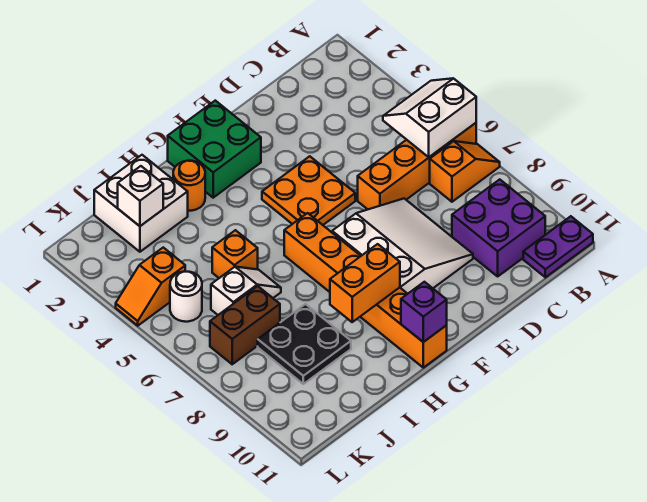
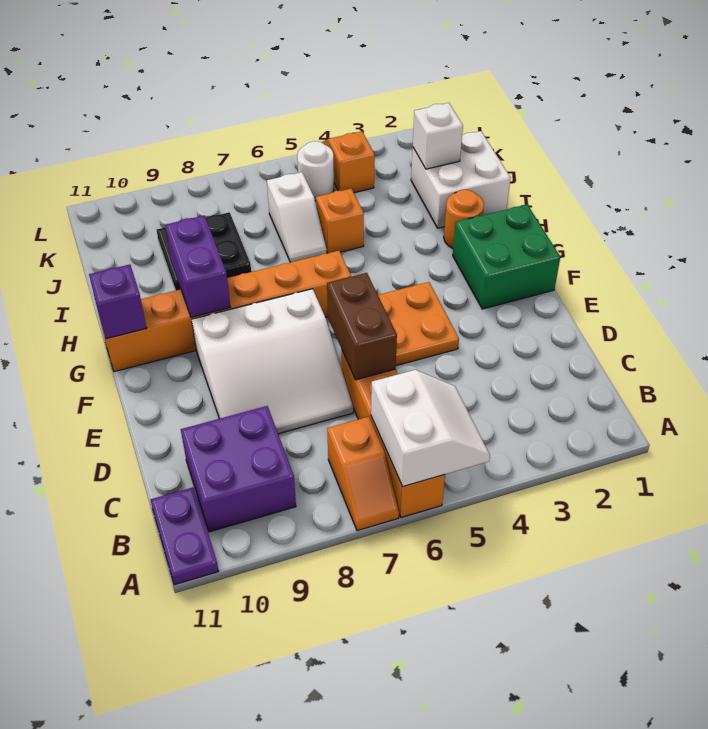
orange brick G9:H9 level 2 -> purple brick G9:H9 level 2
brown brick J7:K7 level 1 -> brown brick D6:E6 level 2

